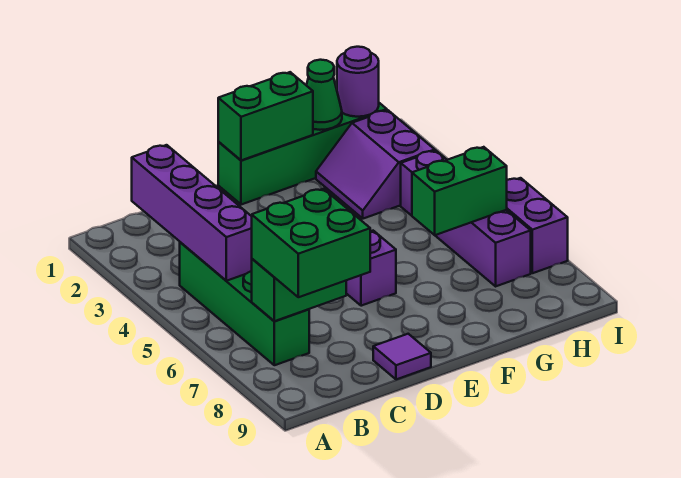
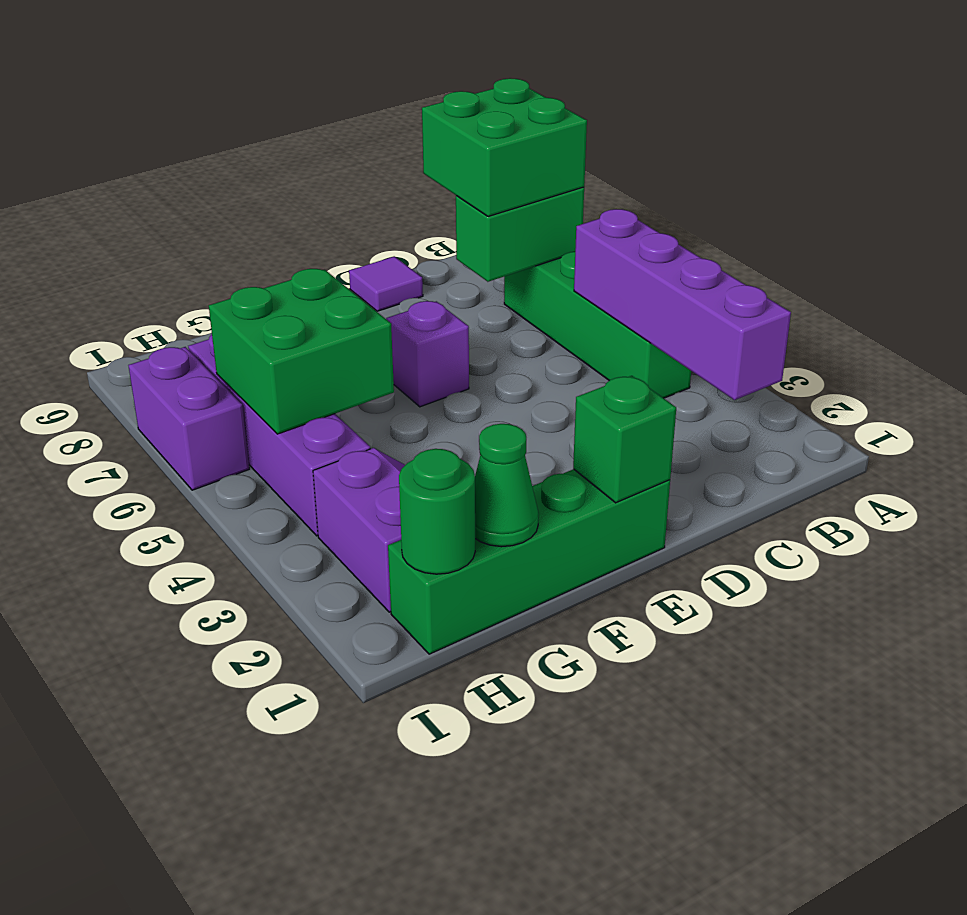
green brick E1:F1 level 2 -> green brick E1 level 2
green brick G6:H6 level 2 -> green brick G5:H6 level 2
purple round brick H1 level 2 -> green round brick H1 level 2

